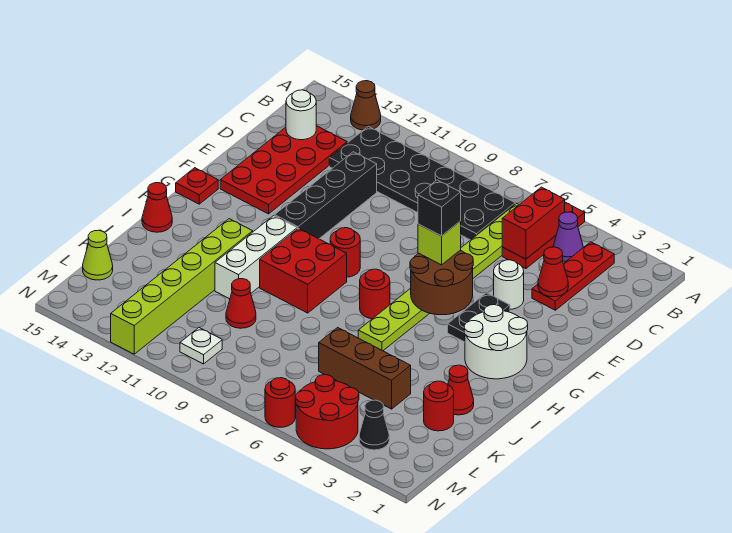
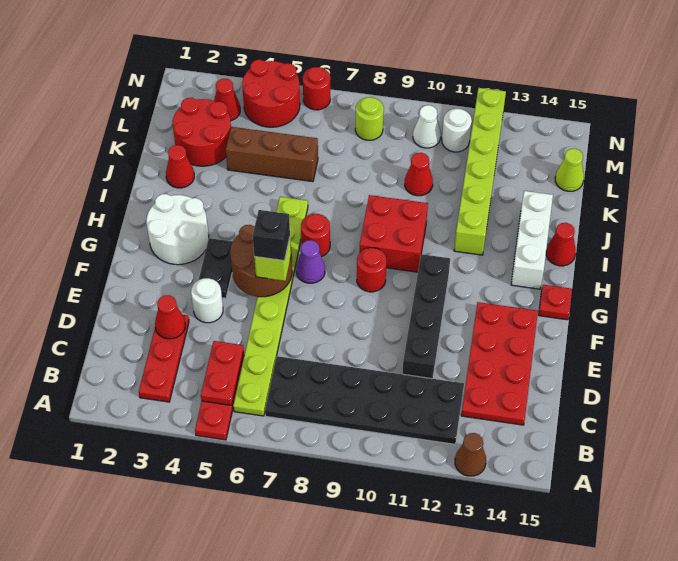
purple cone B4 level 1 -> purple cone G7 level 1
red brick B5:C5 level 2 -> red plate B5:C5 level 2
white round brick C14 level 2 -> white round brick M11 level 1
white brick H11:J11 level 1 -> white brick H14:J14 level 1
red round brick K2 level 1 -> red round brick K2:L3 level 1
black cone M3 level 1 -> red cone M3 level 1
none -> lime round brick M8 level 1
white plate M10 level 1 -> white cone M10 level 1

